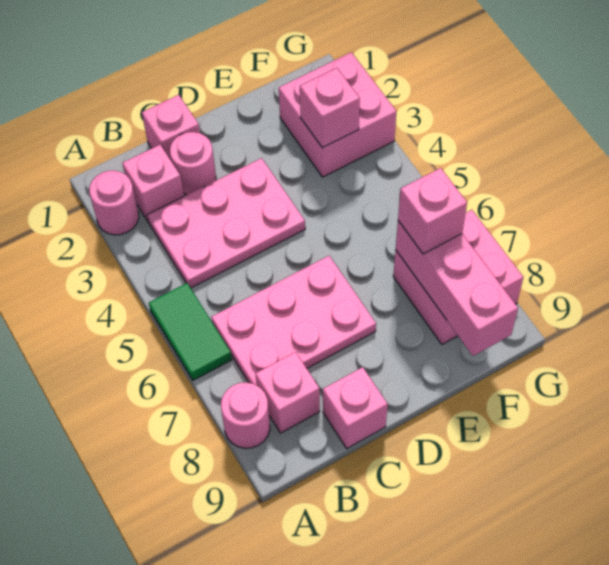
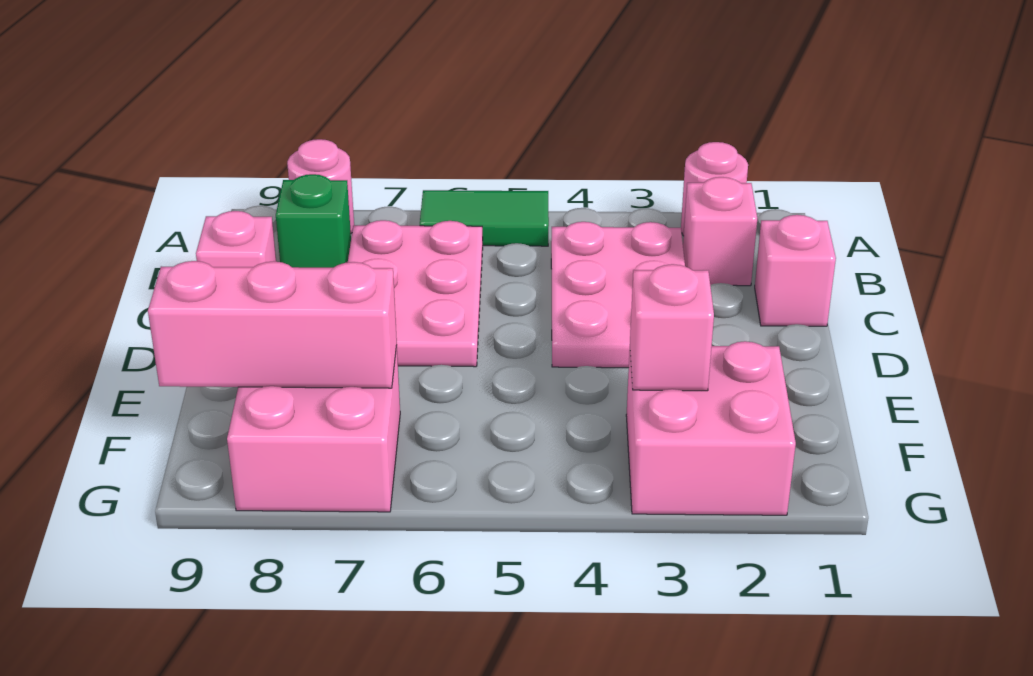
pink brick B8 level 1 -> green brick B8 level 1
pink round brick C2 level 1 -> none
pink brick F7 level 3 -> none

